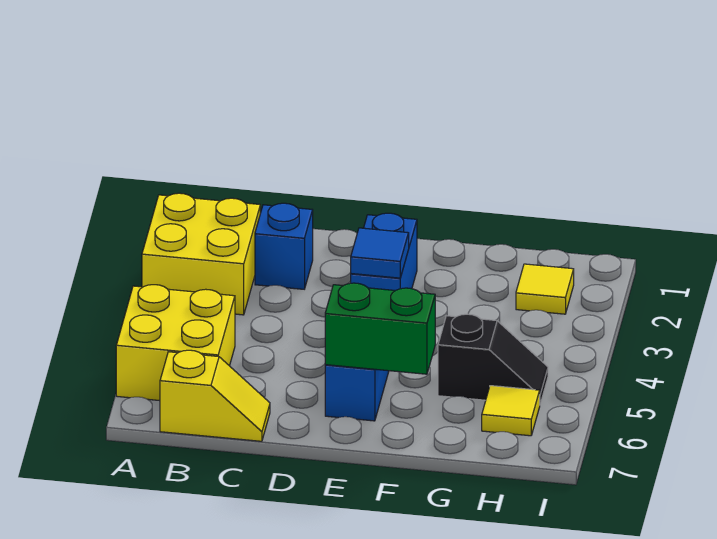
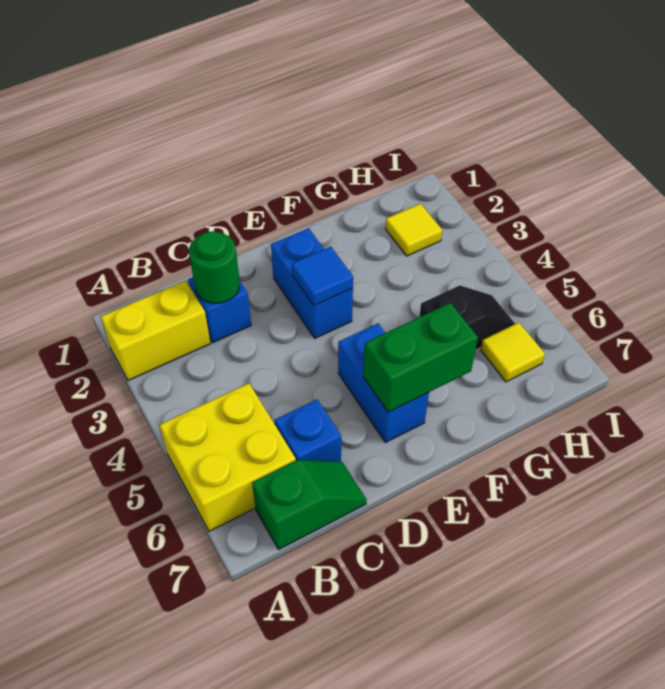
yellow brick A2:B3 level 1 -> yellow brick A2:B2 level 1
yellow slope B7:C7 level 1 top B -> green slope B7:C7 level 1 top B
none -> green round brick C2 level 2
none -> blue brick C6 level 1

